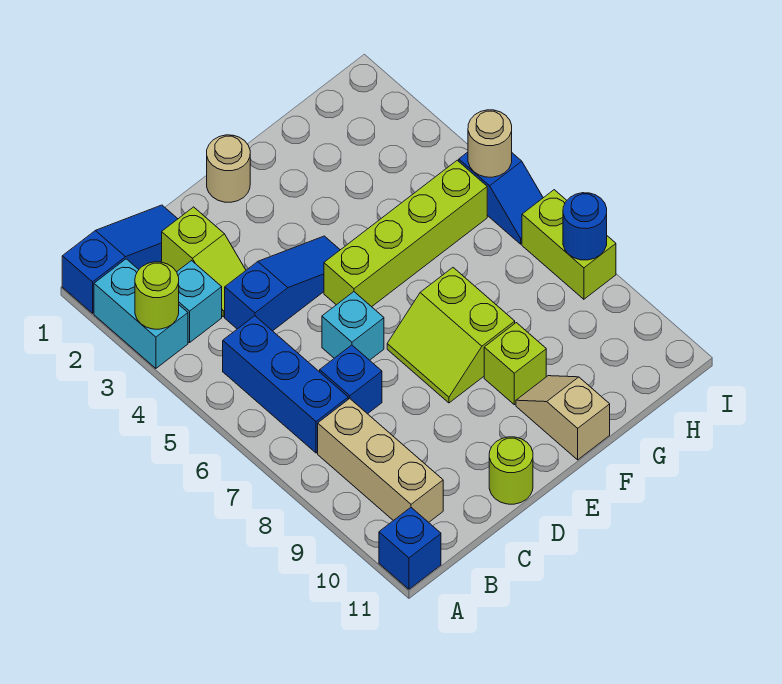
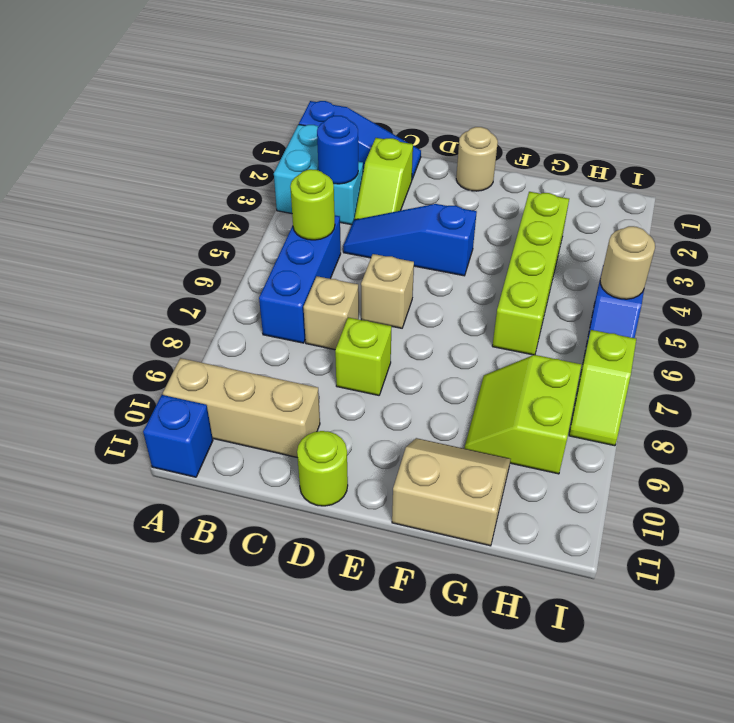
lime round brick A3 level 2 -> lime round brick B5 level 2
tan brick B8:B10 level 1 -> tan brick A10:C10 level 1
blue slope C4:E4 level 1 top C -> blue slope C4:E4 level 1 top E
blue brick C7 level 1 -> tan brick C7 level 1
cyan brick D6 level 1 -> tan brick D6 level 1
lime brick E5:H5 level 1 -> lime brick G3:G6 level 1
lime slope E7:F8 level 1 top F -> lime slope G8:H9 level 1 top H
lime brick F9 level 1 -> lime brick D8 level 1
tan slope F10:F11 level 1 top 11 -> tan slope F10:G11 level 1 top 11
lime brick I7:I8 level 1 -> lime slope I7:I8 level 1 top 7
blue round brick I8 level 2 -> blue round brick B3 level 2

